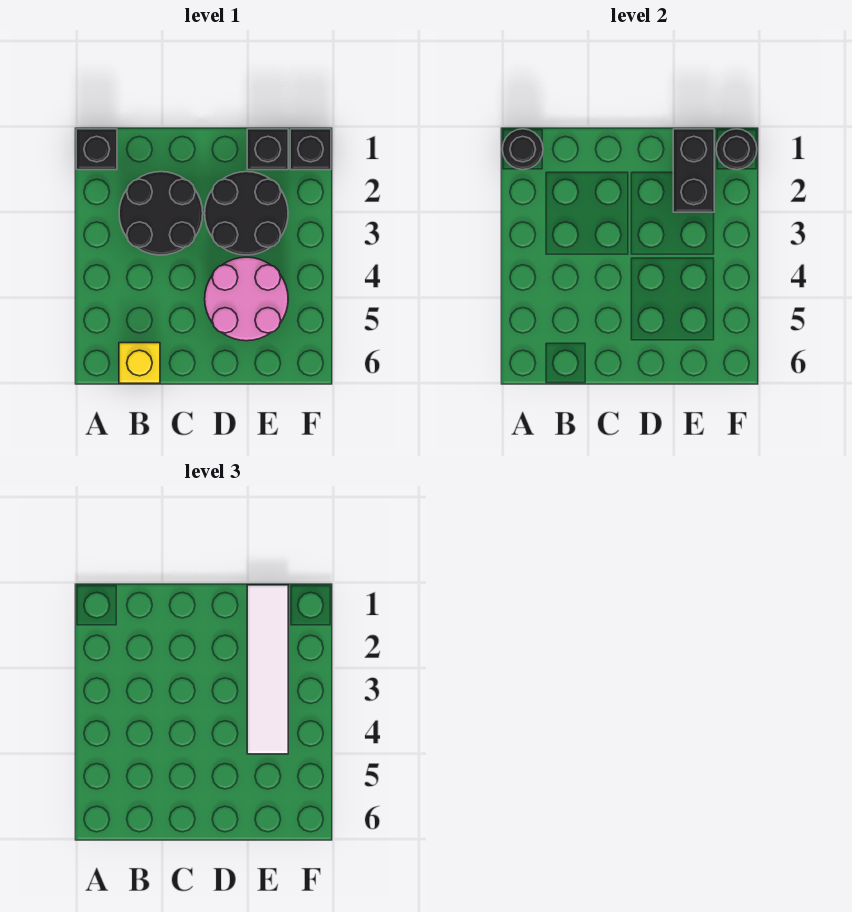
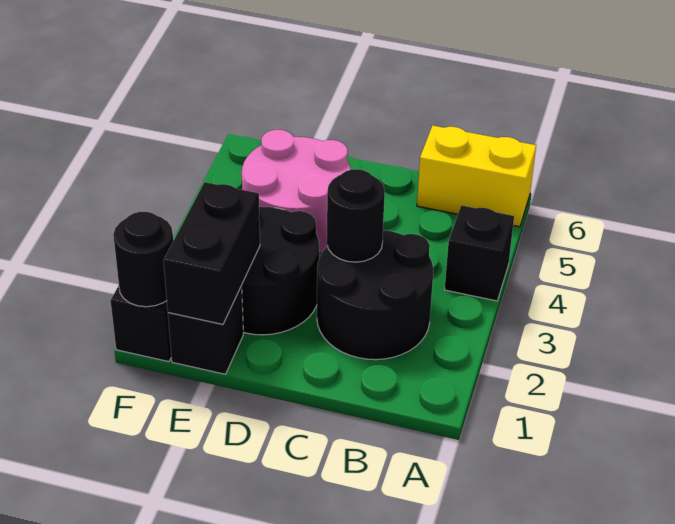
black brick A1 level 1 -> black brick A4 level 1
black round brick A1 level 2 -> black round brick C3 level 2
yellow brick B6 level 1 -> yellow brick A6:B6 level 1
white tile E1:E4 level 3 -> none

